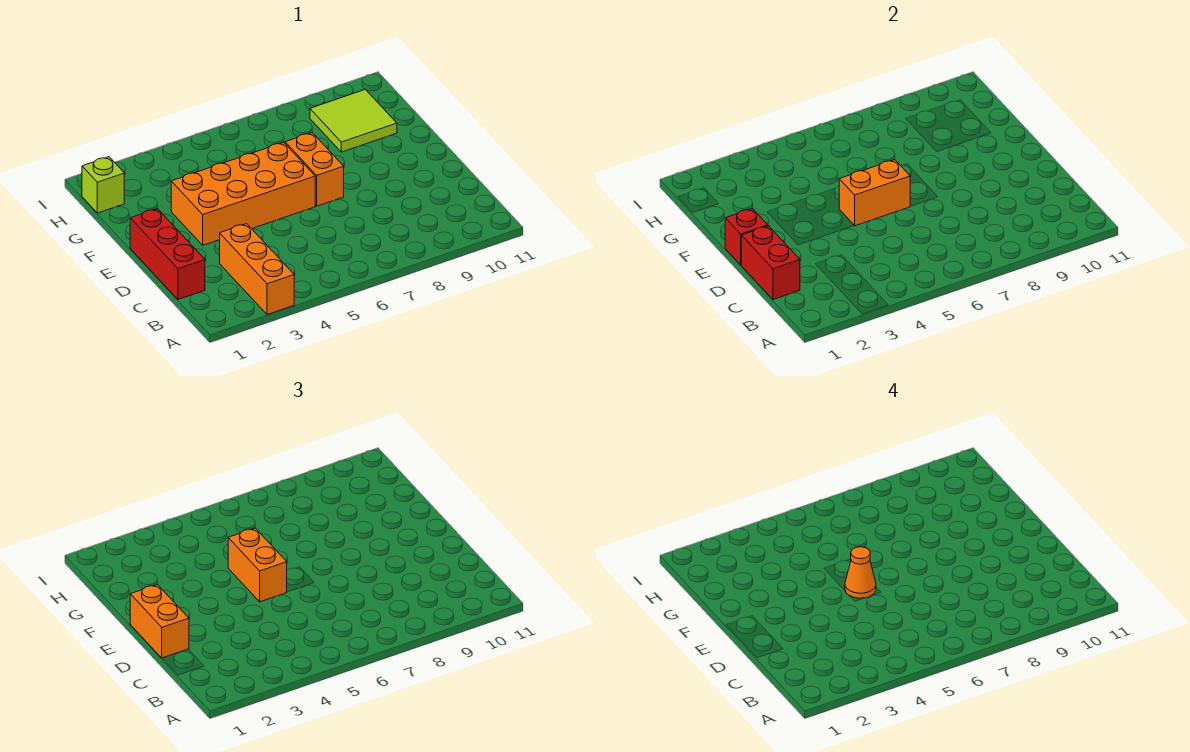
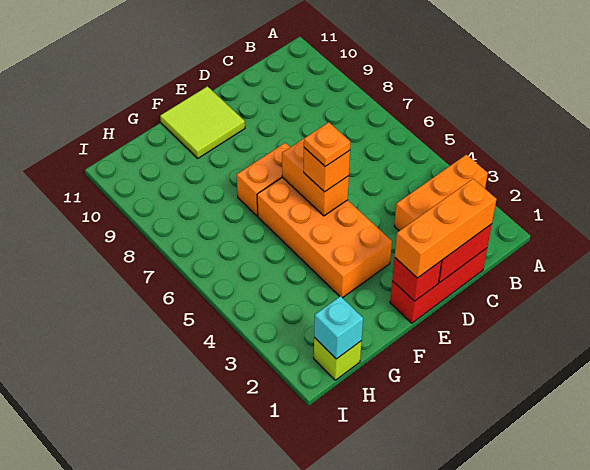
orange brick D1:E1 level 3 -> orange brick C1:E1 level 3
orange brick E5:F5 level 3 -> orange brick E5 level 3
orange cone E5 level 4 -> orange plate E5 level 4
lime tile G9:H10 level 1 -> lime tile E10:F11 level 1
none -> cyan brick H1 level 2

